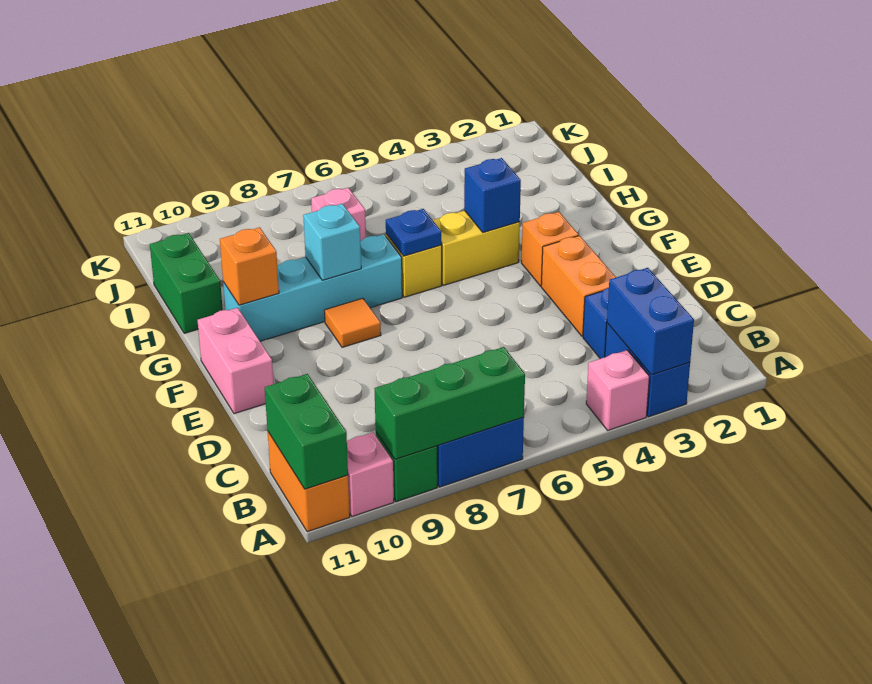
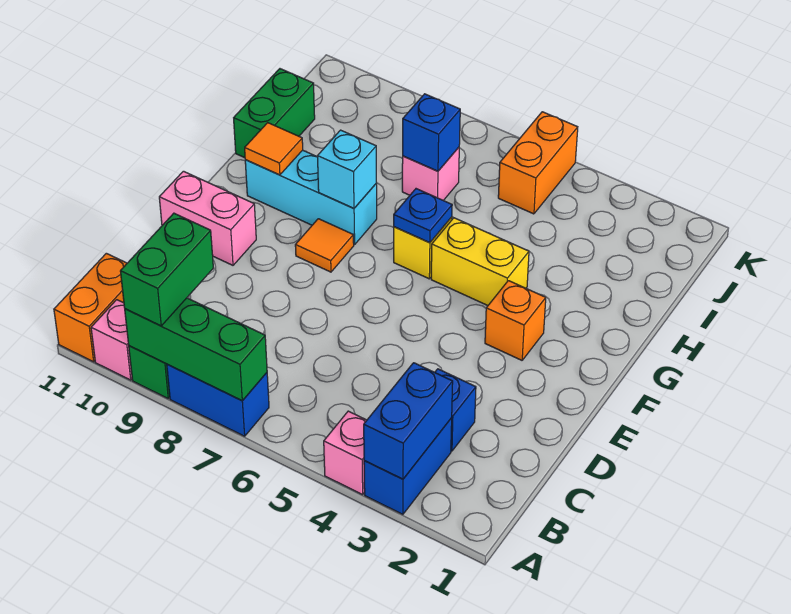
green brick A11:B11 level 2 -> green brick A9:B9 level 3
orange brick D3:E3 level 1 -> orange brick J5:K5 level 1
pink brick E11:F11 level 1 -> pink brick E10:E11 level 1
blue brick G4 level 2 -> blue brick I7 level 2
cyan brick G7:G10 level 1 -> cyan brick G8:G10 level 1
orange brick G10 level 2 -> orange tile G10 level 2

